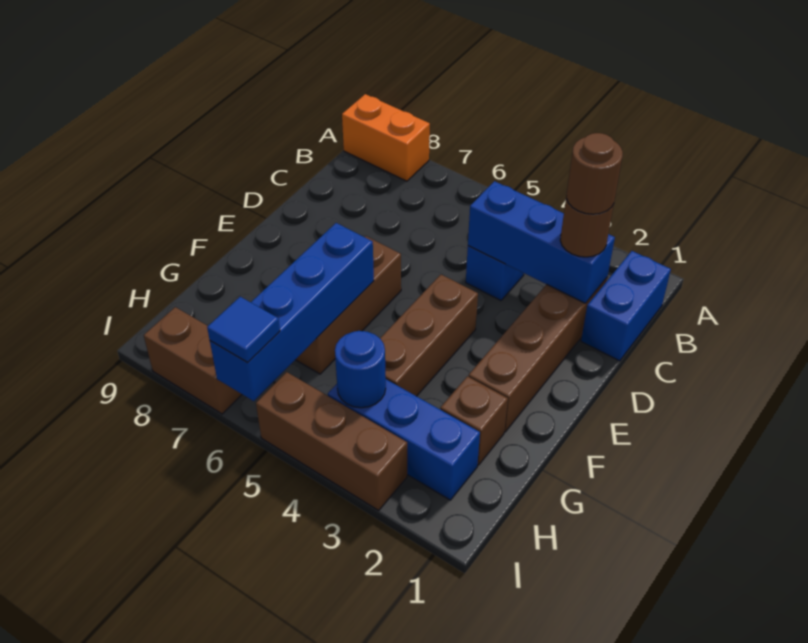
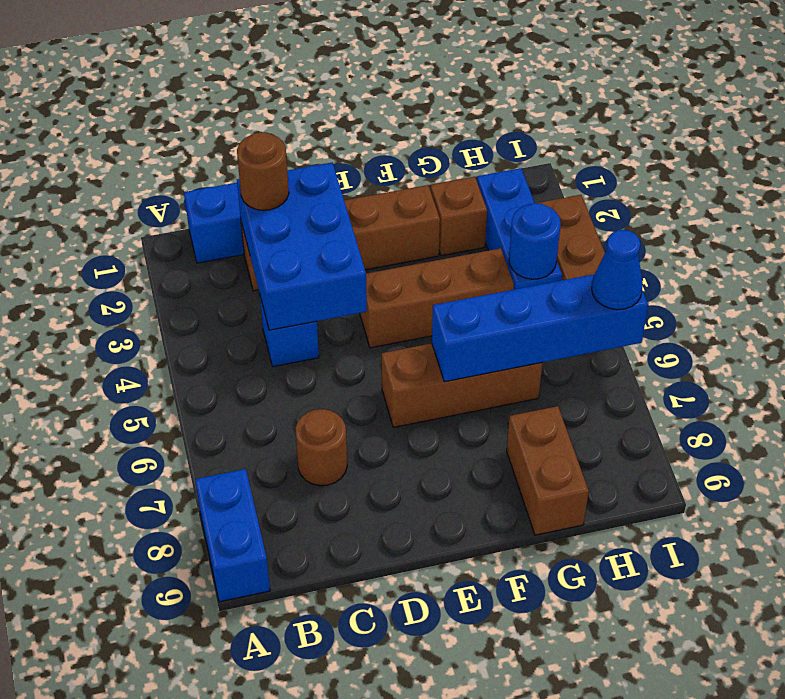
orange brick A8:A9 level 1 -> blue brick A8:A9 level 1
blue brick C2:C4 level 2 -> blue brick C2:D4 level 2
brown round brick C2 level 4 -> brown round brick C7 level 1
blue tile I6 level 3 -> blue cone I6 level 3
brown brick I7:I8 level 1 -> brown brick G8:G9 level 1

